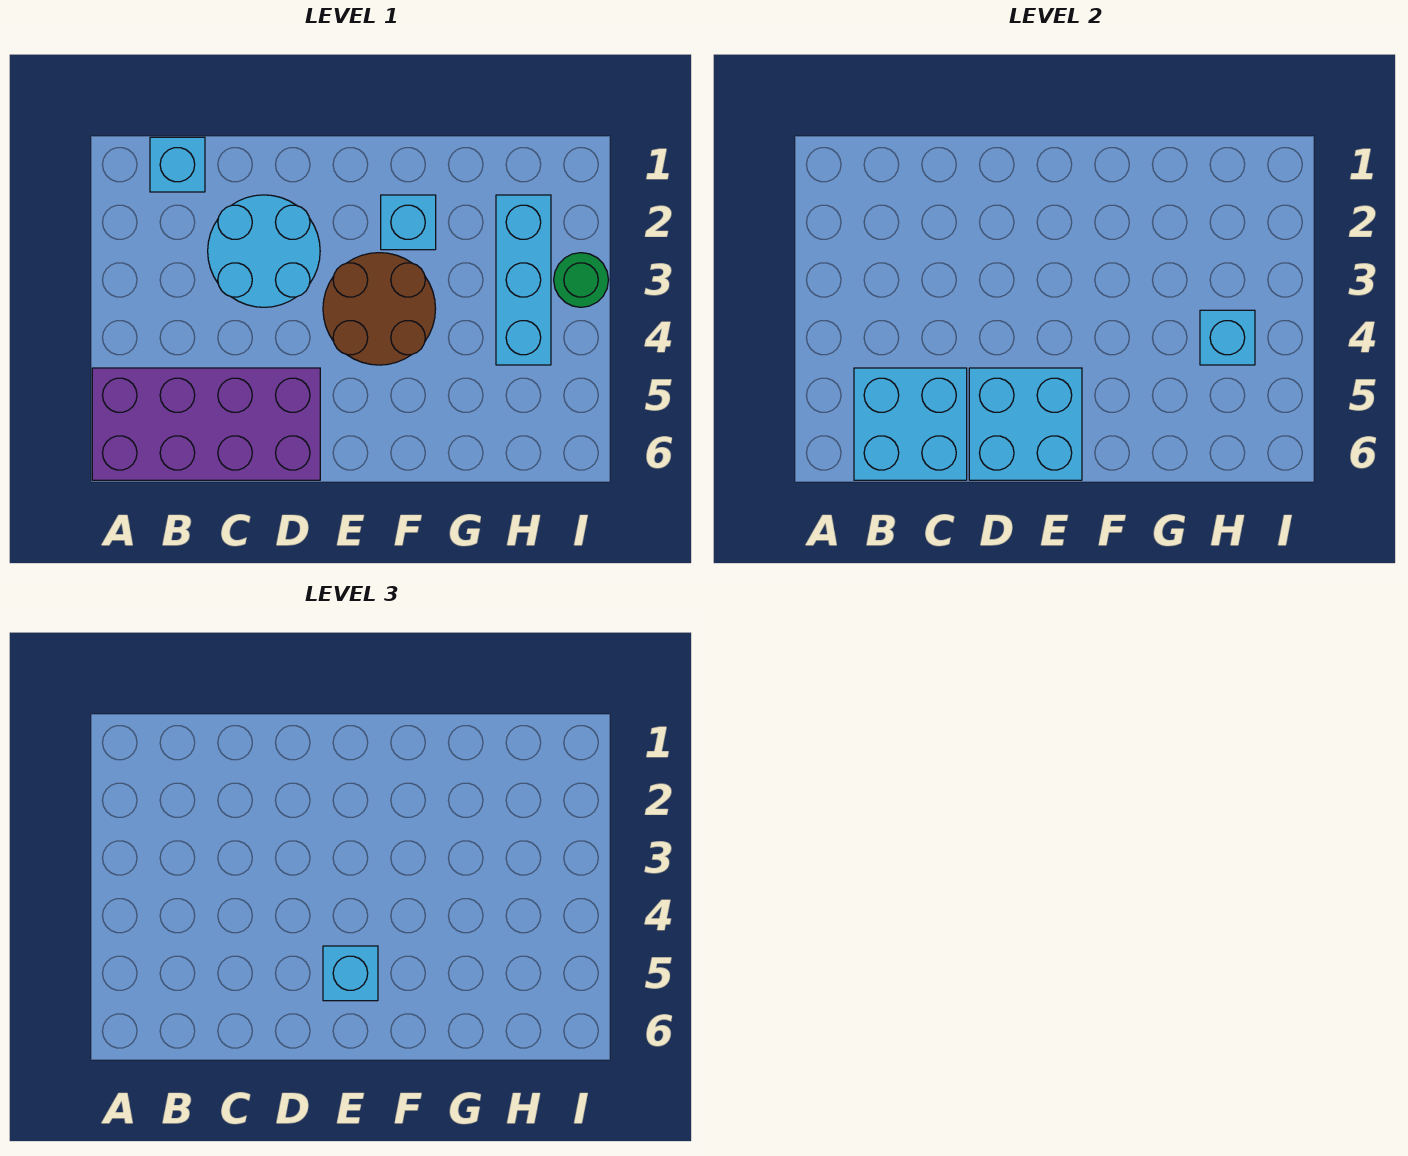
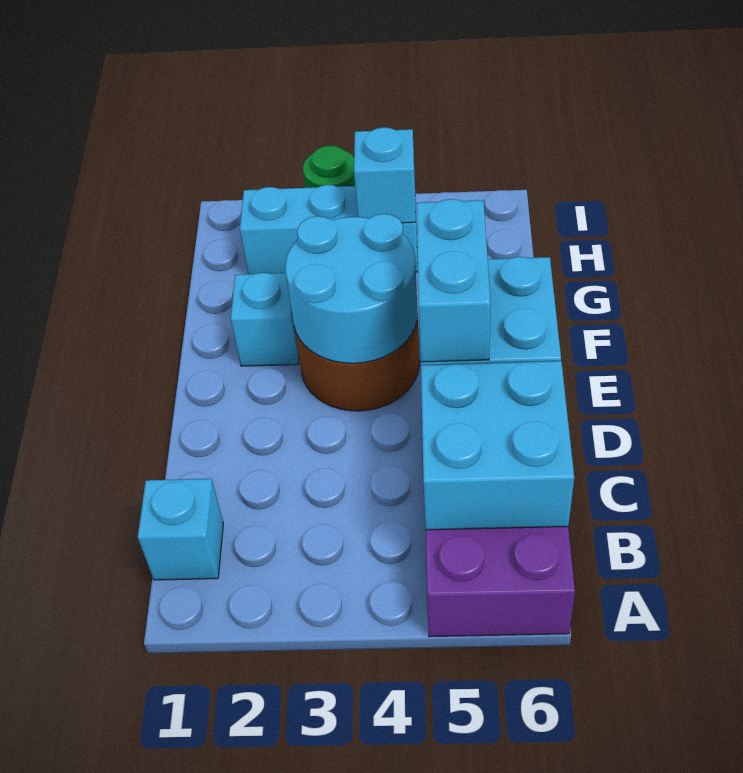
cyan round brick C2:D3 level 1 -> cyan round brick E3:F4 level 2
cyan brick E5 level 3 -> cyan brick D5:E5 level 3

